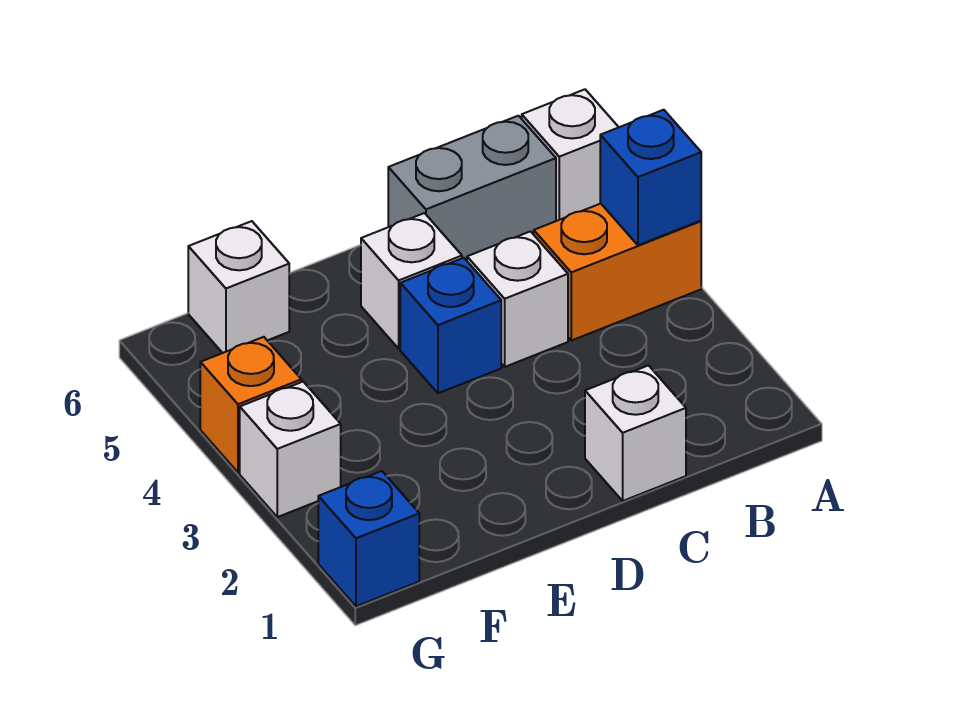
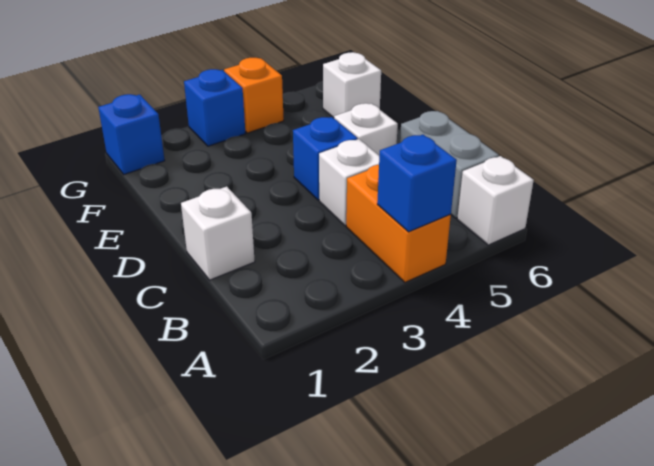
white brick G3 level 1 -> blue brick G3 level 1

